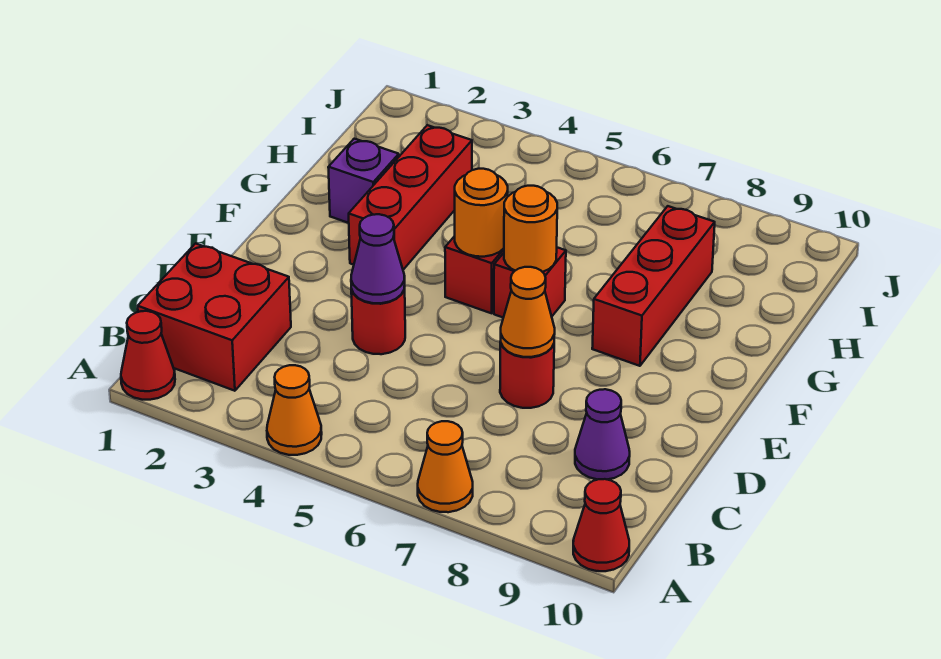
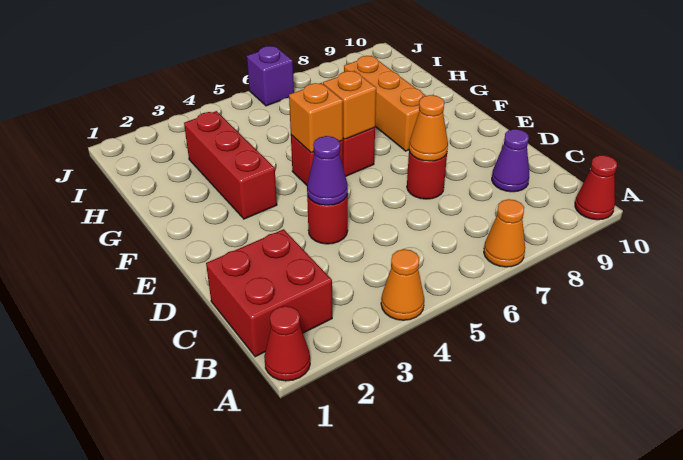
orange round brick F5 level 2 -> orange brick F5 level 2
orange round brick F6 level 2 -> orange brick F6 level 2
red brick F8:H8 level 1 -> orange brick F8:H8 level 1
purple brick G2 level 1 -> purple brick J6 level 1

